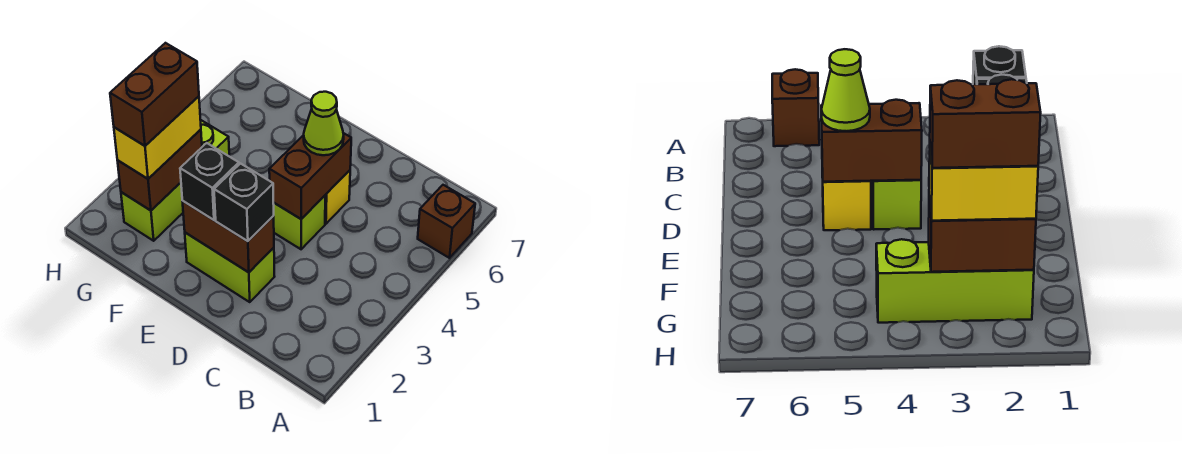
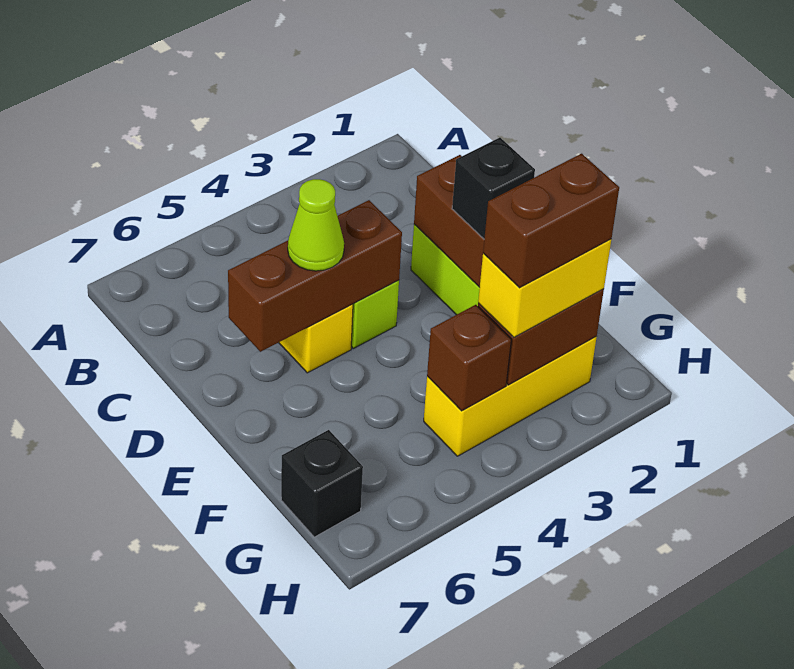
brown brick A6 level 1 -> brown brick G4 level 2
black brick D2 level 3 -> black brick G7 level 1
brown brick D4:D5 level 2 -> brown brick D4:D6 level 2
lime brick G2:G4 level 1 -> yellow brick G2:G4 level 1

